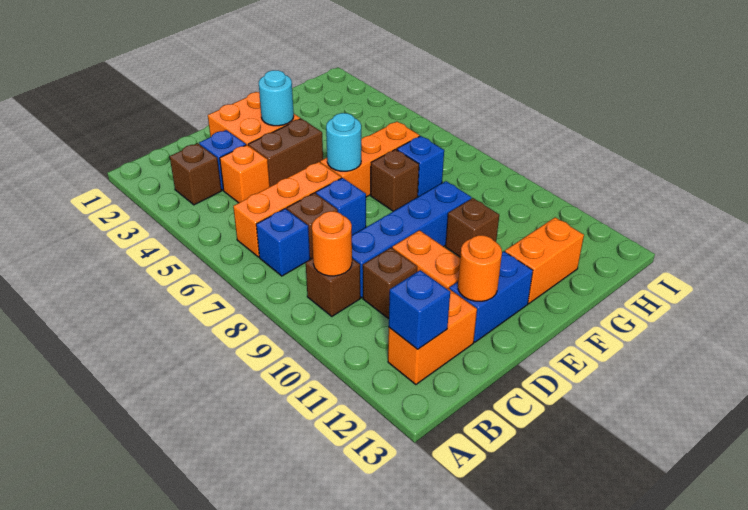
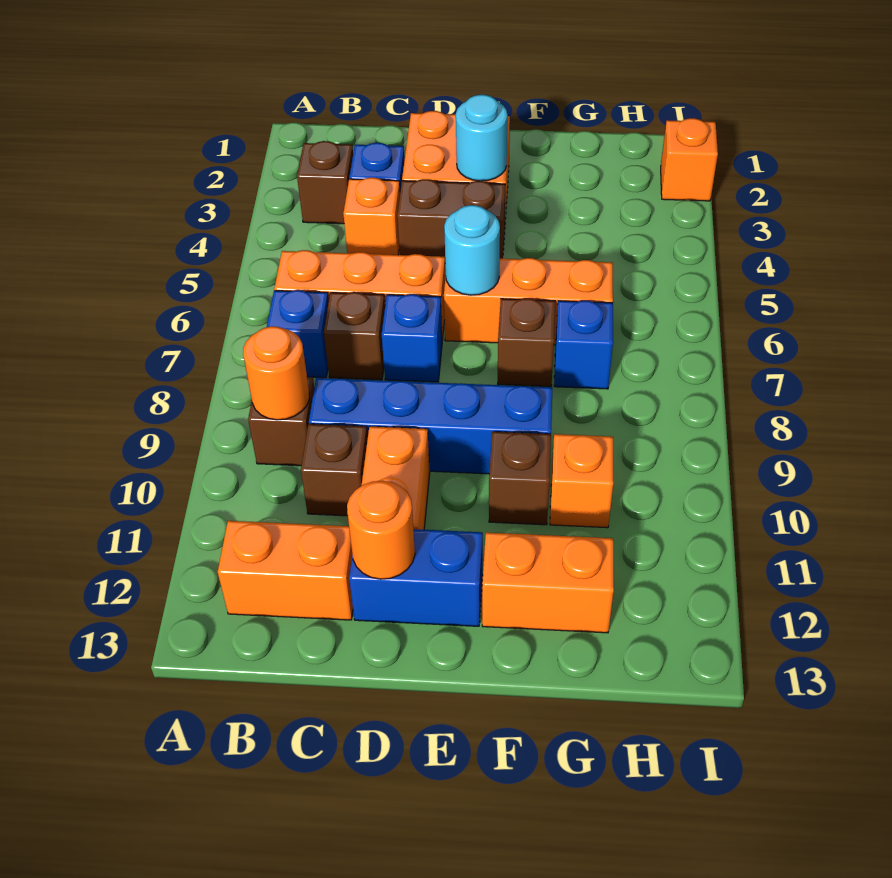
blue brick B12 level 2 -> none
none -> orange brick G10 level 1
none -> orange brick I2 level 1

